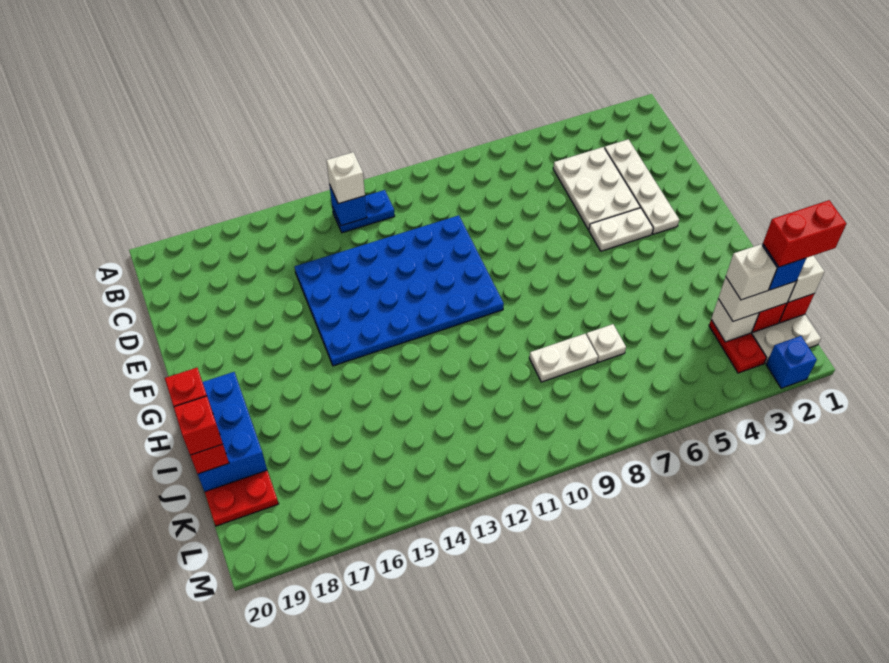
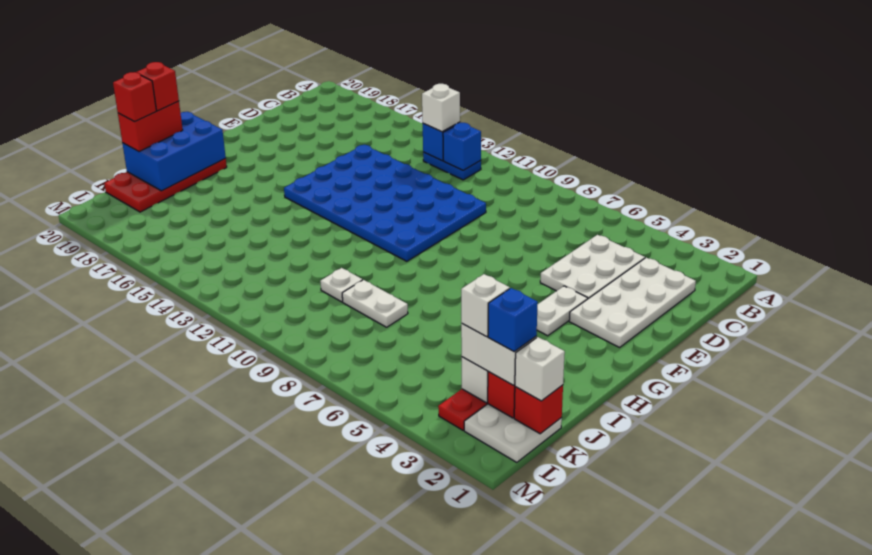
white plate C3:F3 level 1 -> white plate C2:F3 level 1
white plate F4:F5 level 1 -> white plate F4:G4 level 1
white plate J7 level 1 -> white plate J10 level 1
red brick K1:K2 level 5 -> none
blue brick M2 level 1 -> blue brick B12 level 2

